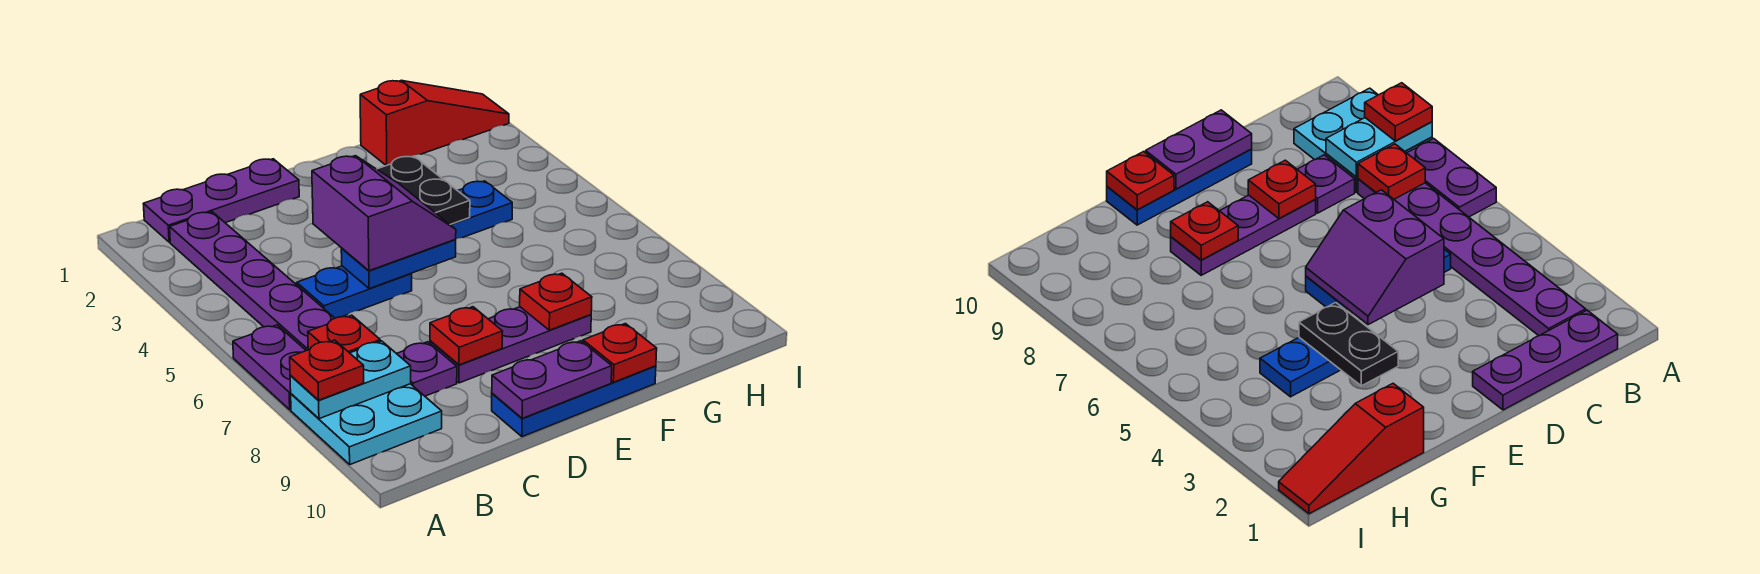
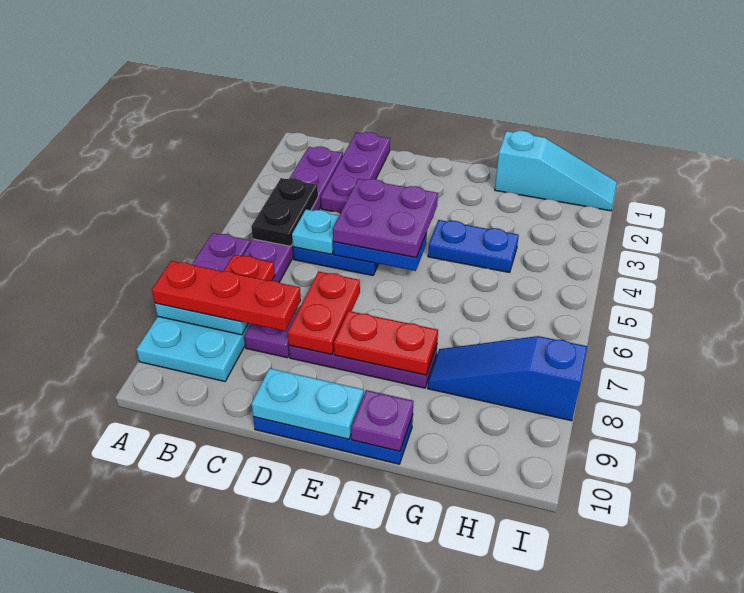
red plate A8 level 3 -> red plate A8:C8 level 3
purple plate B1:D1 level 1 -> purple plate C1:C3 level 1
none -> cyan plate C5 level 2
purple slope D4:E5 level 3 top D -> purple plate D4:E5 level 3
red plate D8 level 2 -> red plate D7:D8 level 2
purple plate D10:E10 level 2 -> cyan plate D10:E10 level 2
black plate F3:F4 level 2 -> black plate B4:B5 level 2
red plate F8 level 2 -> red plate E8:F8 level 2
red plate F10 level 2 -> purple plate F10 level 2
red slope G1:I1 level 1 top G -> cyan slope G1:I1 level 1 top G
none -> blue slope G8:I8 level 1 top I

